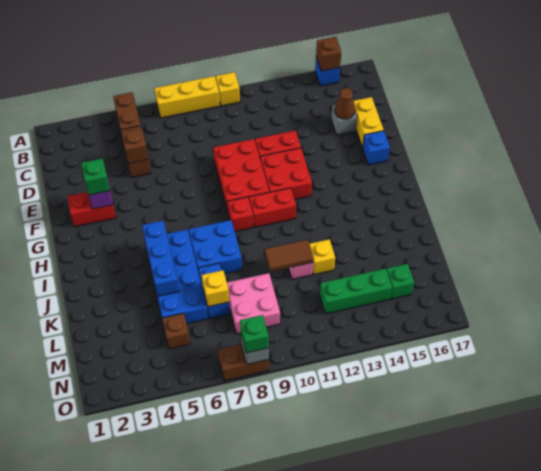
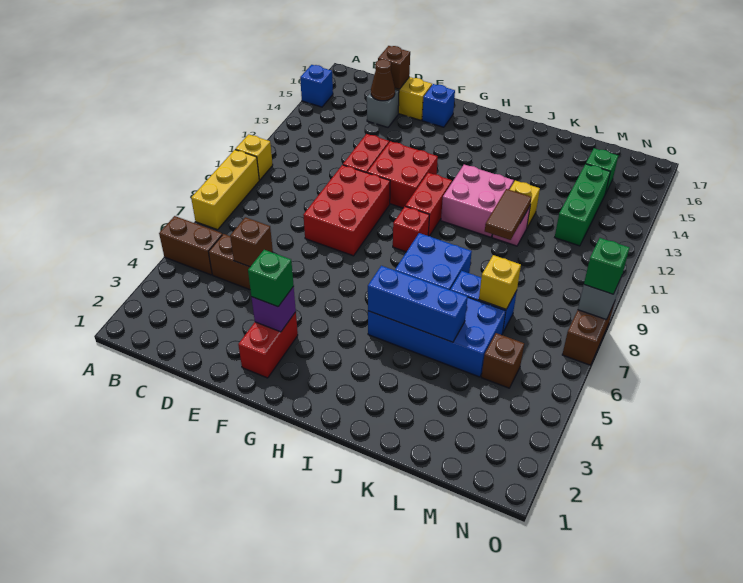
brown brick A15 level 2 -> brown brick D16 level 2
red brick E9:G10 level 1 -> red brick E8:F10 level 1
pink brick L8:M9 level 1 -> pink brick I11:J12 level 1

